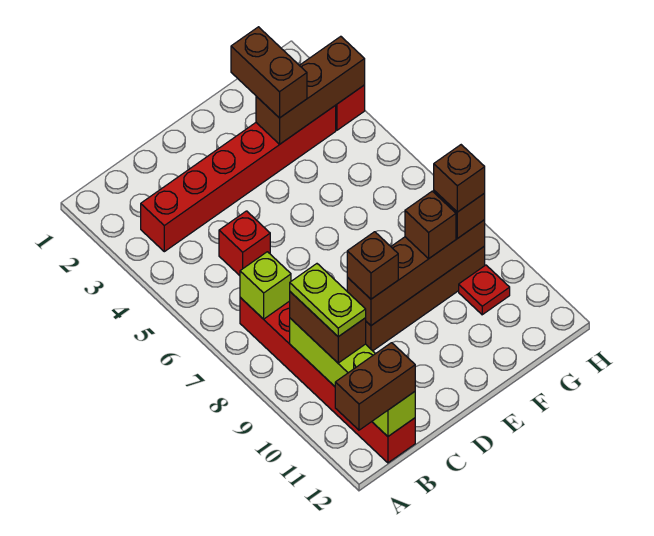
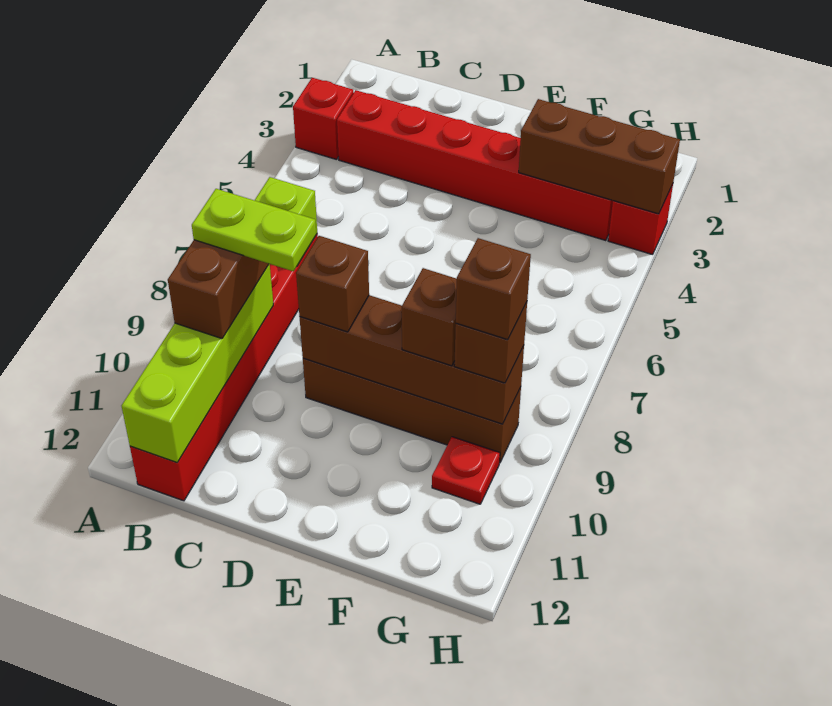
brown brick A12:B12 level 3 -> none
lime plate B9:B10 level 4 -> lime plate B9:C9 level 4
red brick C5 level 1 -> red brick A3 level 1
brown brick F2:F3 level 3 -> none

